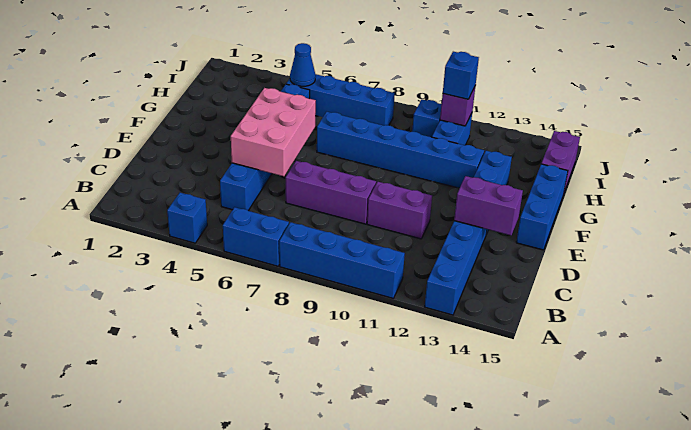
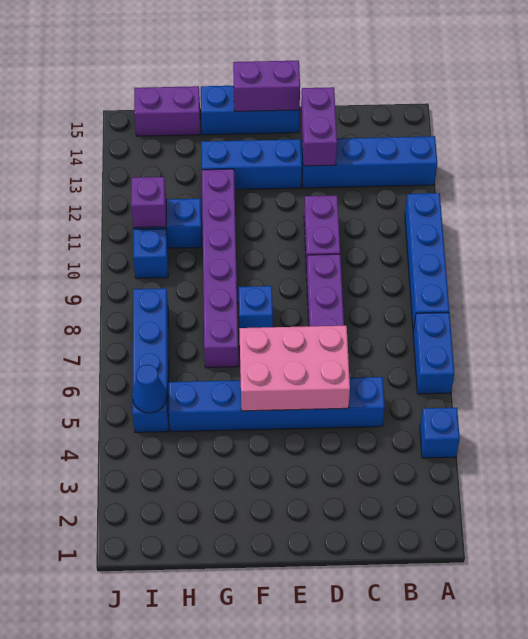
none -> purple brick E15:F15 level 2
blue brick G7:G12 level 1 -> purple brick G7:G12 level 1
blue brick I11 level 3 -> blue brick F8 level 1

